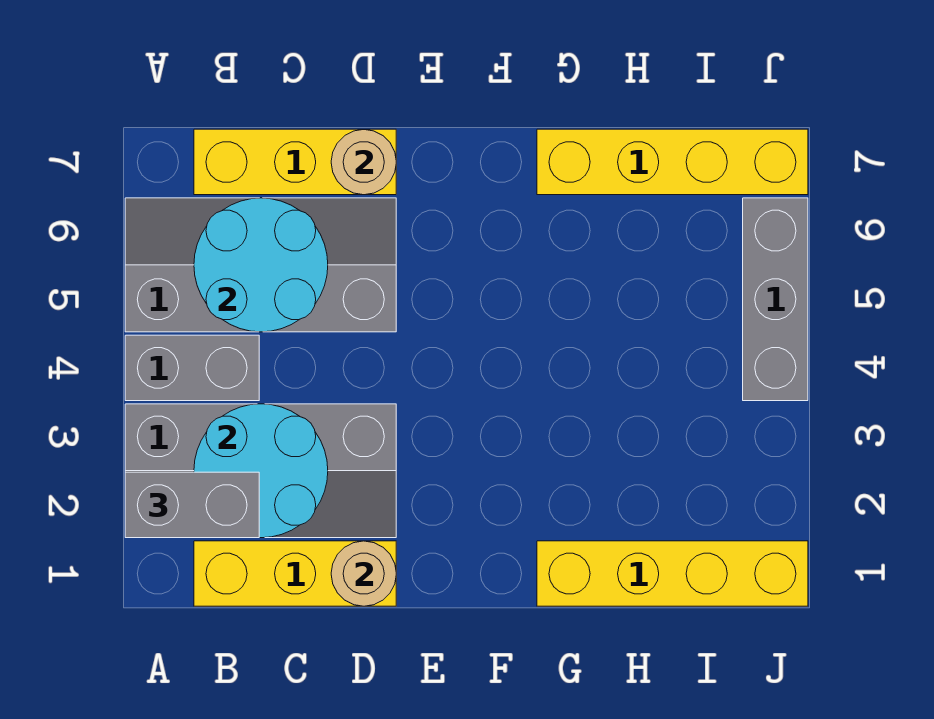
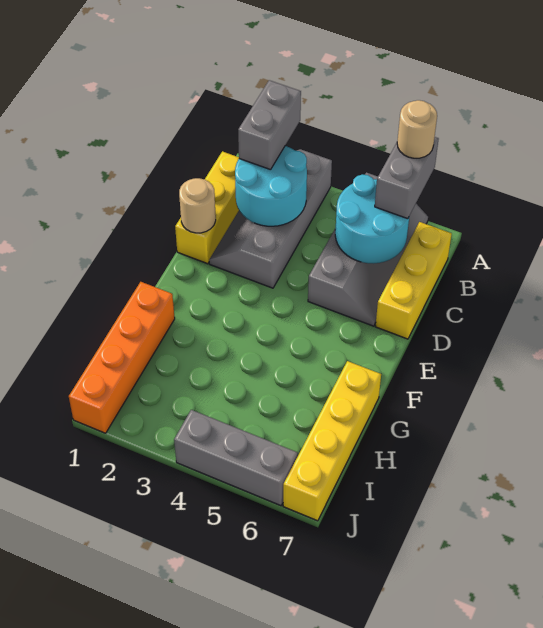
grey brick A4:B4 level 1 -> grey brick A6:B6 level 3
tan round brick D7 level 2 -> tan round brick A6 level 4
yellow brick G1:J1 level 1 -> orange brick G1:J1 level 1

